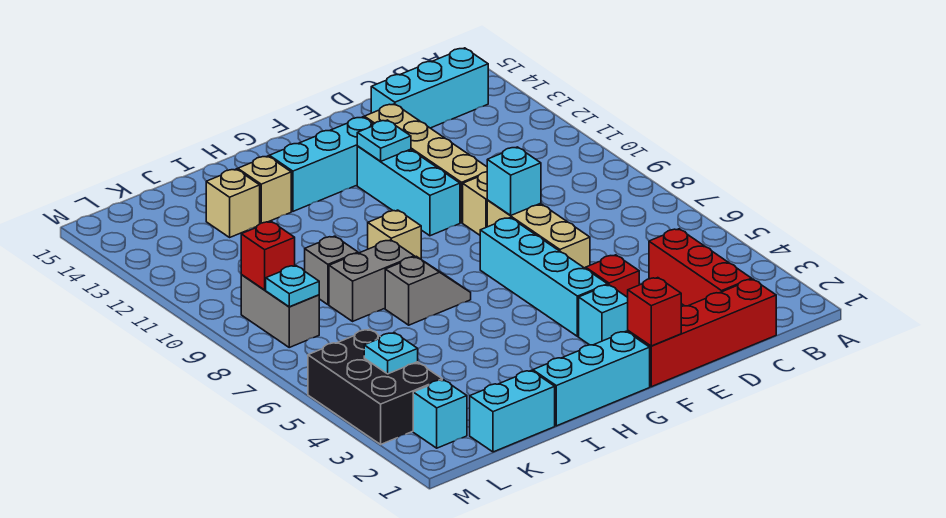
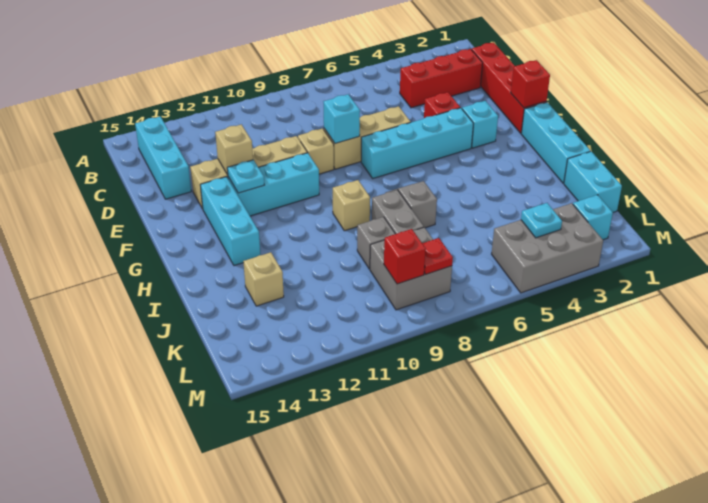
tan brick I13 level 1 -> tan brick E12 level 2
black brick L3:M5 level 1 -> grey brick L3:M5 level 1
grey brick L8:L9 level 1 -> grey brick K8:L9 level 1
cyan plate L8 level 2 -> red plate L8 level 2

